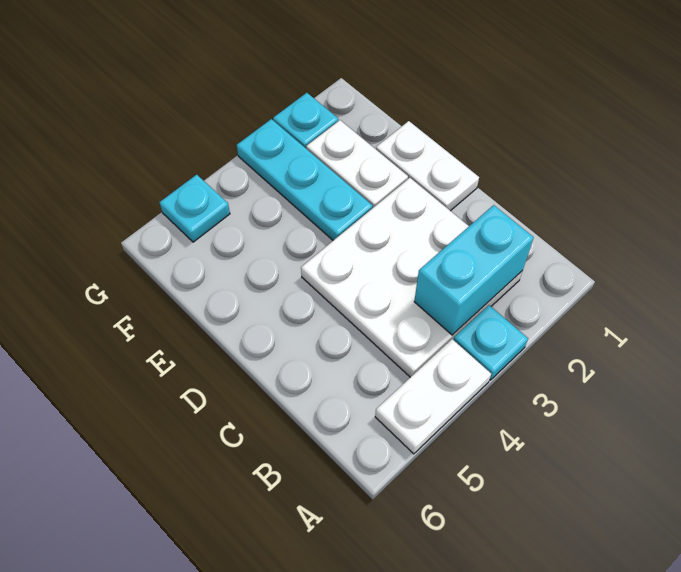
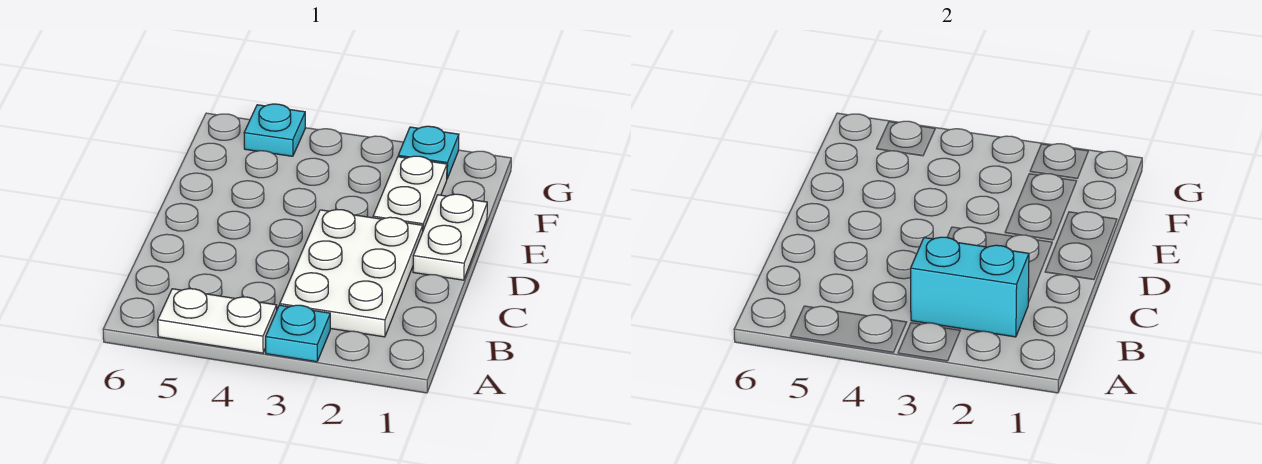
white plate B2:D4 level 1 -> white plate B2:D3 level 1
cyan plate E3:G3 level 1 -> none

